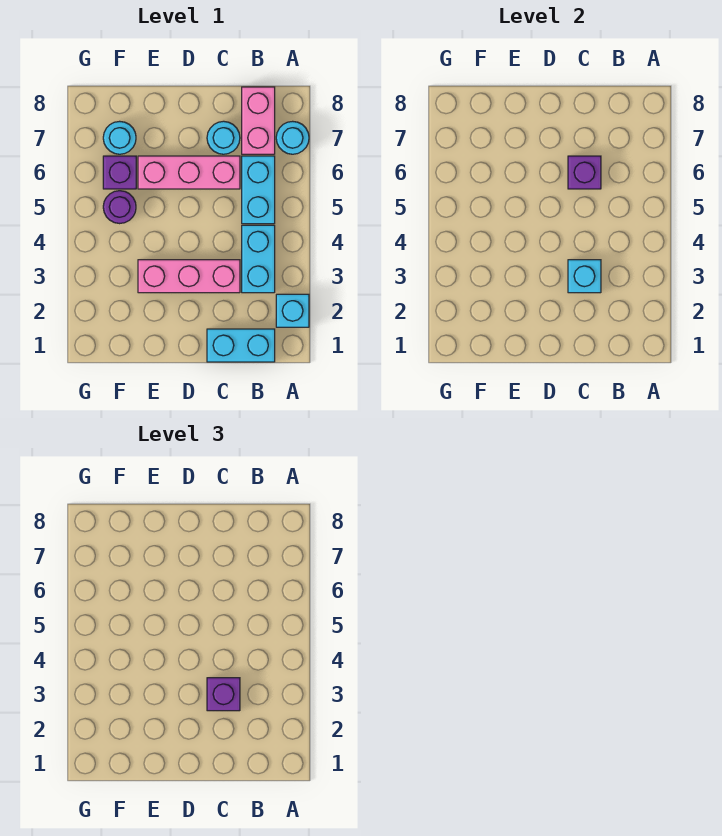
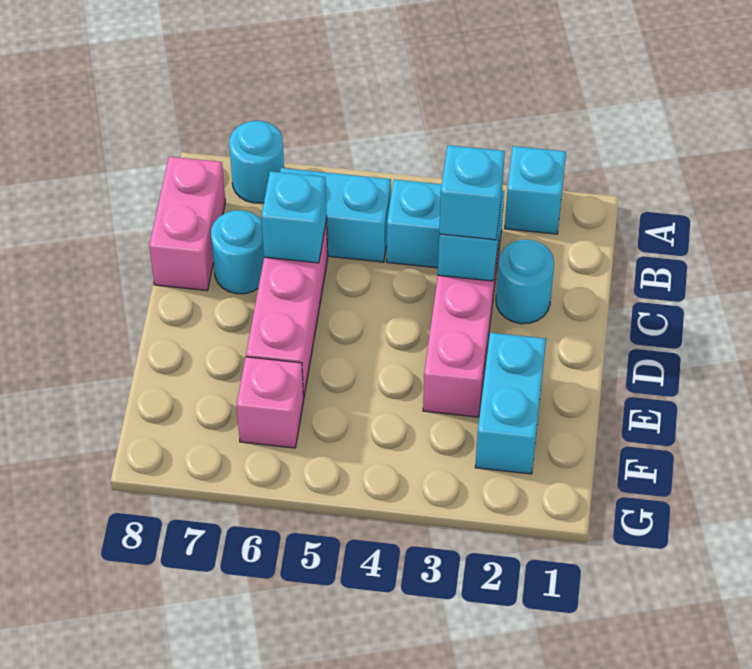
cyan brick B1:C1 level 1 -> cyan brick E2:F2 level 1
pink brick B7:B8 level 1 -> pink brick B8:C8 level 1
purple brick C3 level 3 -> cyan brick C3 level 3
purple brick C6 level 2 -> cyan brick C6 level 2
purple round brick F5 level 1 -> none
purple brick F6 level 1 -> pink brick F6 level 1
cyan round brick F7 level 1 -> cyan round brick C2 level 1

